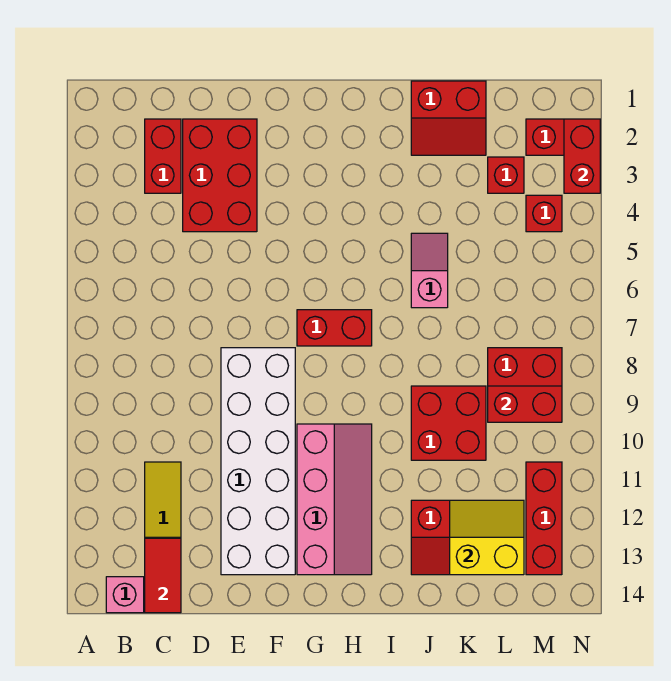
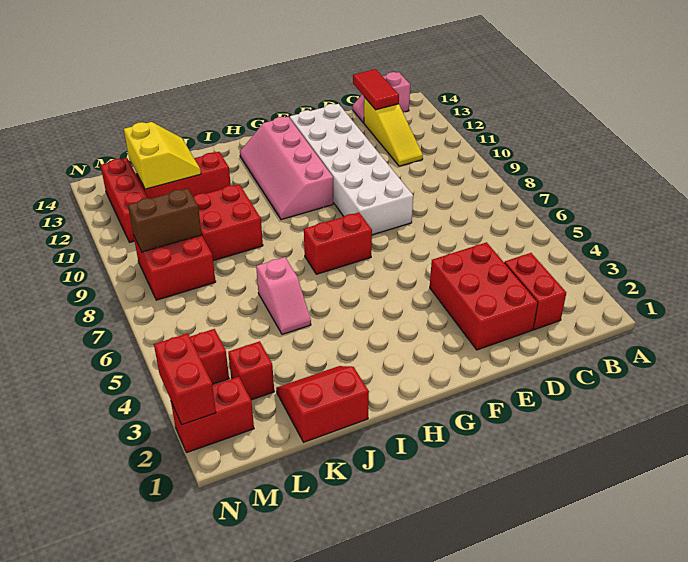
yellow slope K12:L13 level 2 top 13 -> yellow slope K12:L13 level 2 top L
red brick L9:M9 level 2 -> brown brick L9:M9 level 2

